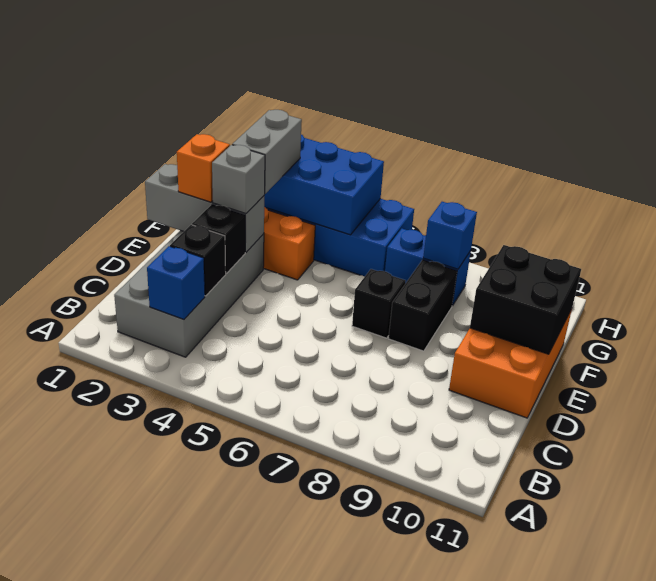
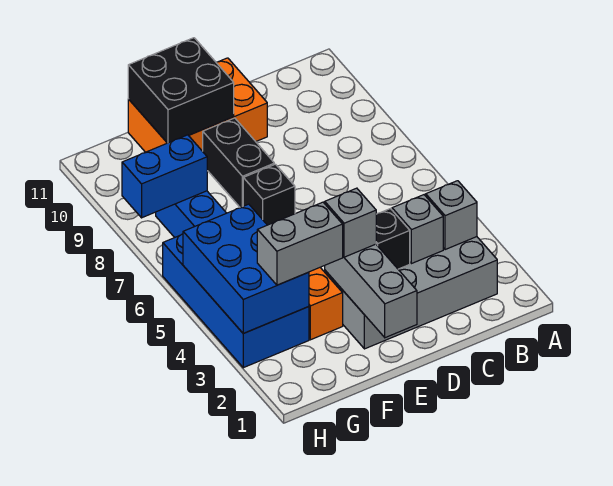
blue brick B3 level 2 -> grey brick B3 level 2
black brick C3 level 2 -> grey brick C3 level 2
orange brick E2 level 3 -> none
black brick E8:F8 level 1 -> black brick E8:E9 level 1
blue brick G8 level 2 -> blue brick G8:H8 level 2

